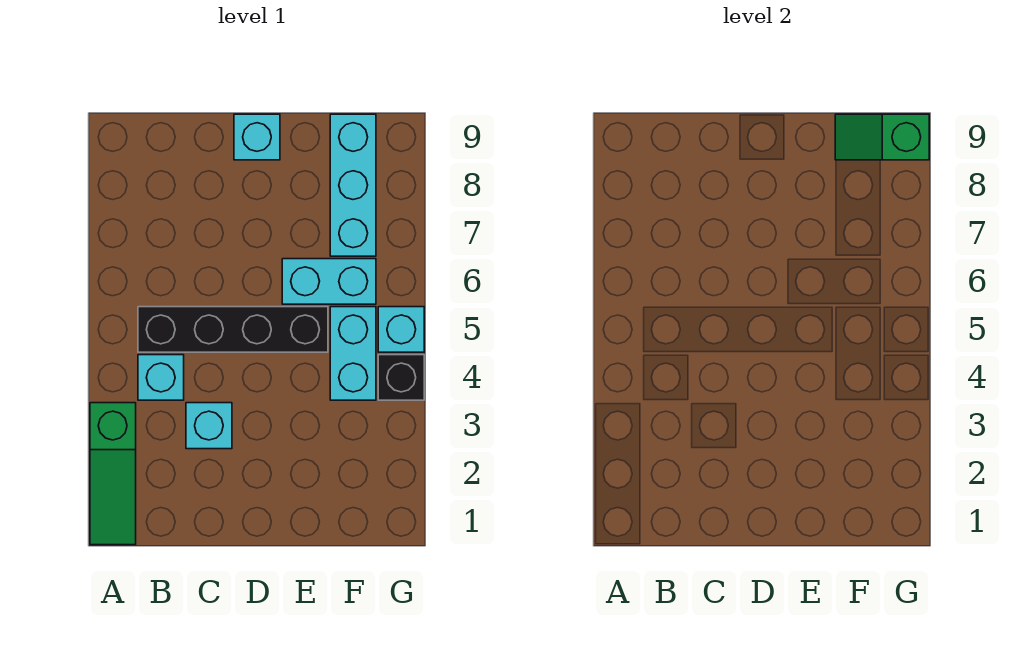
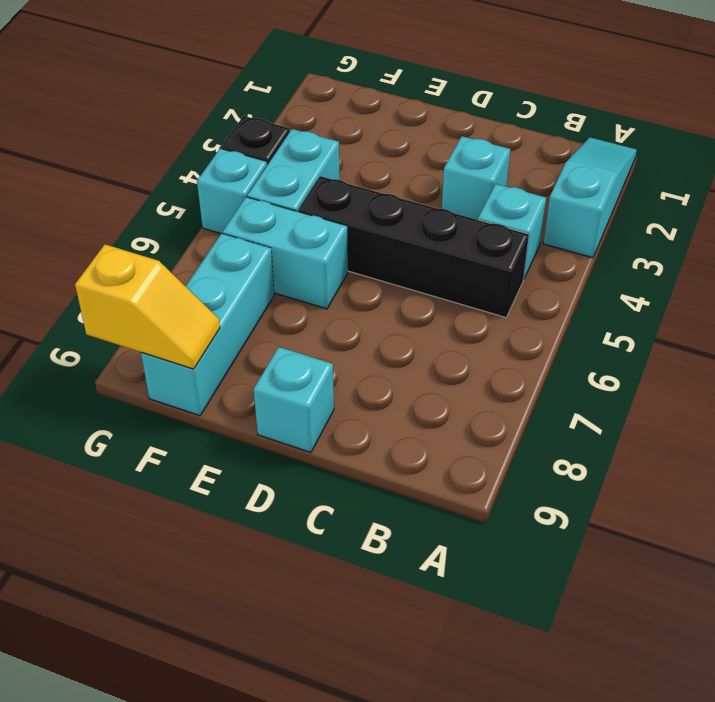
green slope A1:A3 level 1 top 3 -> cyan slope A1:A3 level 1 top 3
green slope F9:G9 level 2 top G -> yellow slope F9:G9 level 2 top G

